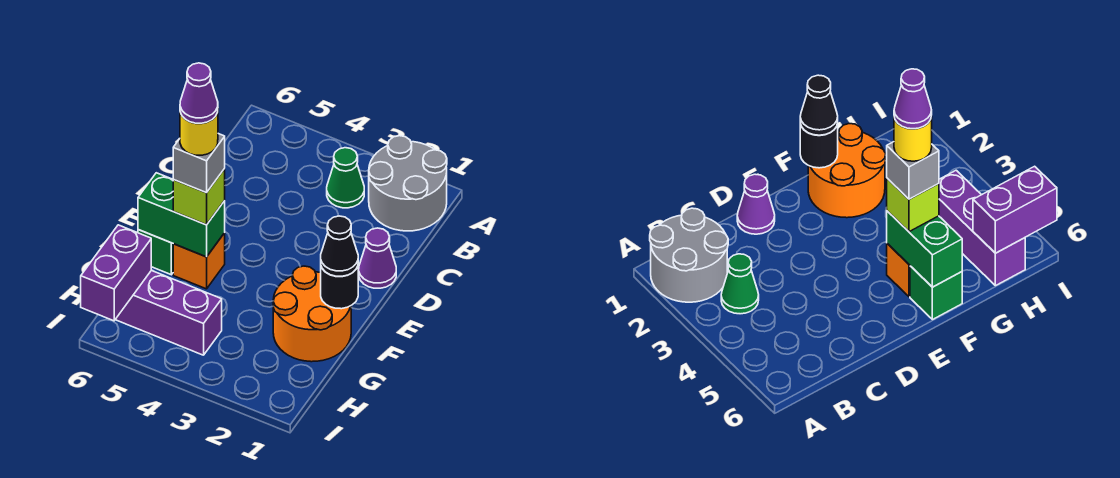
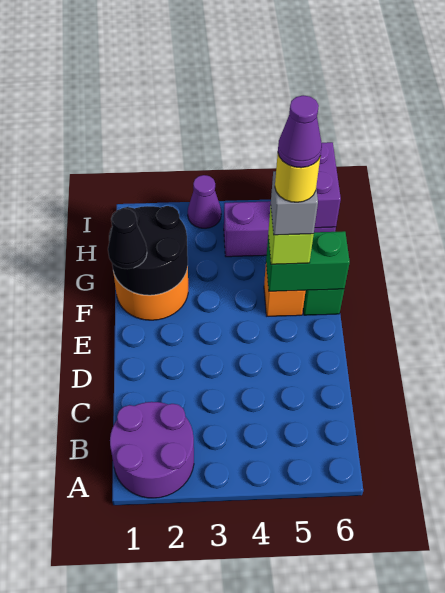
grey round brick A1:B2 level 1 -> purple round brick A1:B2 level 1
green cone B3 level 1 -> none
purple cone D1 level 1 -> purple cone I3 level 1
black round brick F1 level 2 -> black round brick F1:G2 level 2

